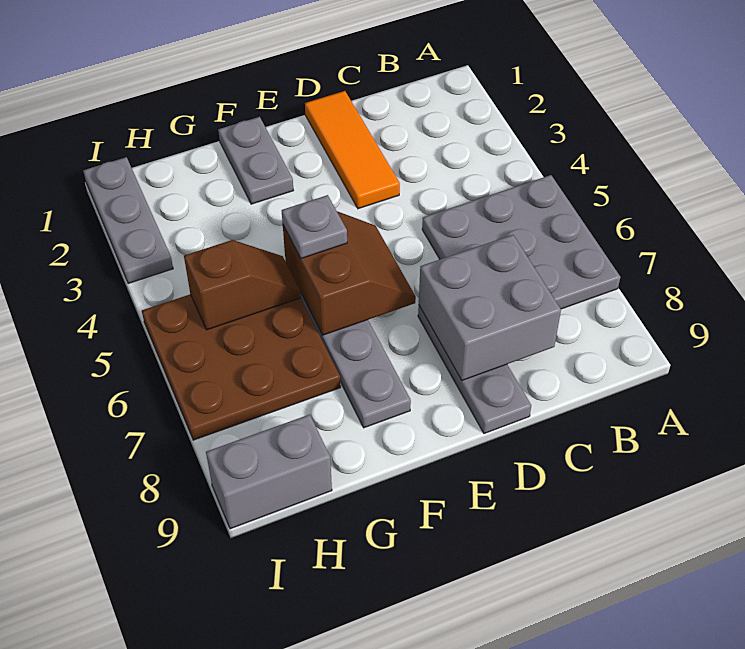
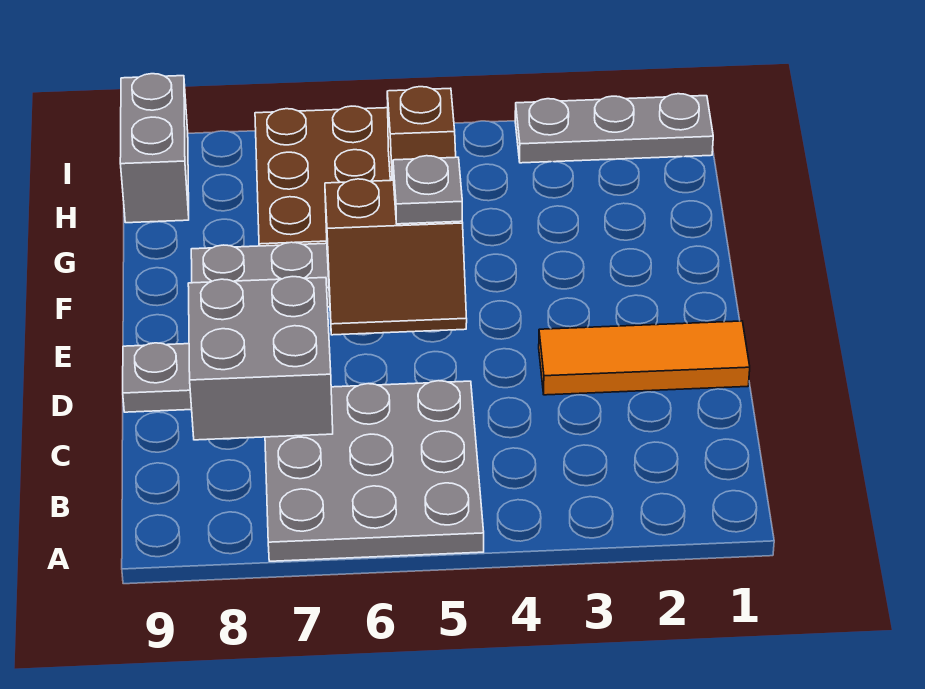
grey plate F1:F2 level 1 -> none

